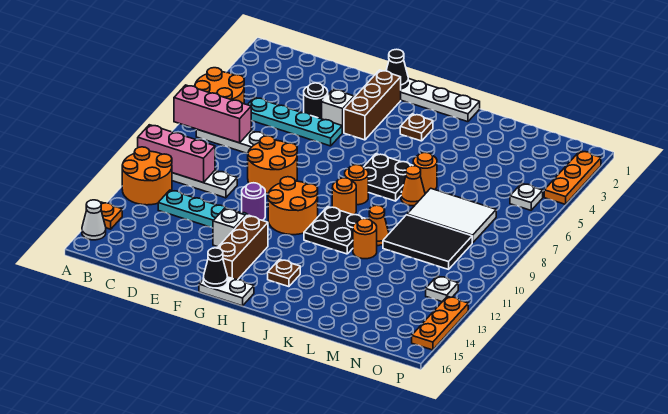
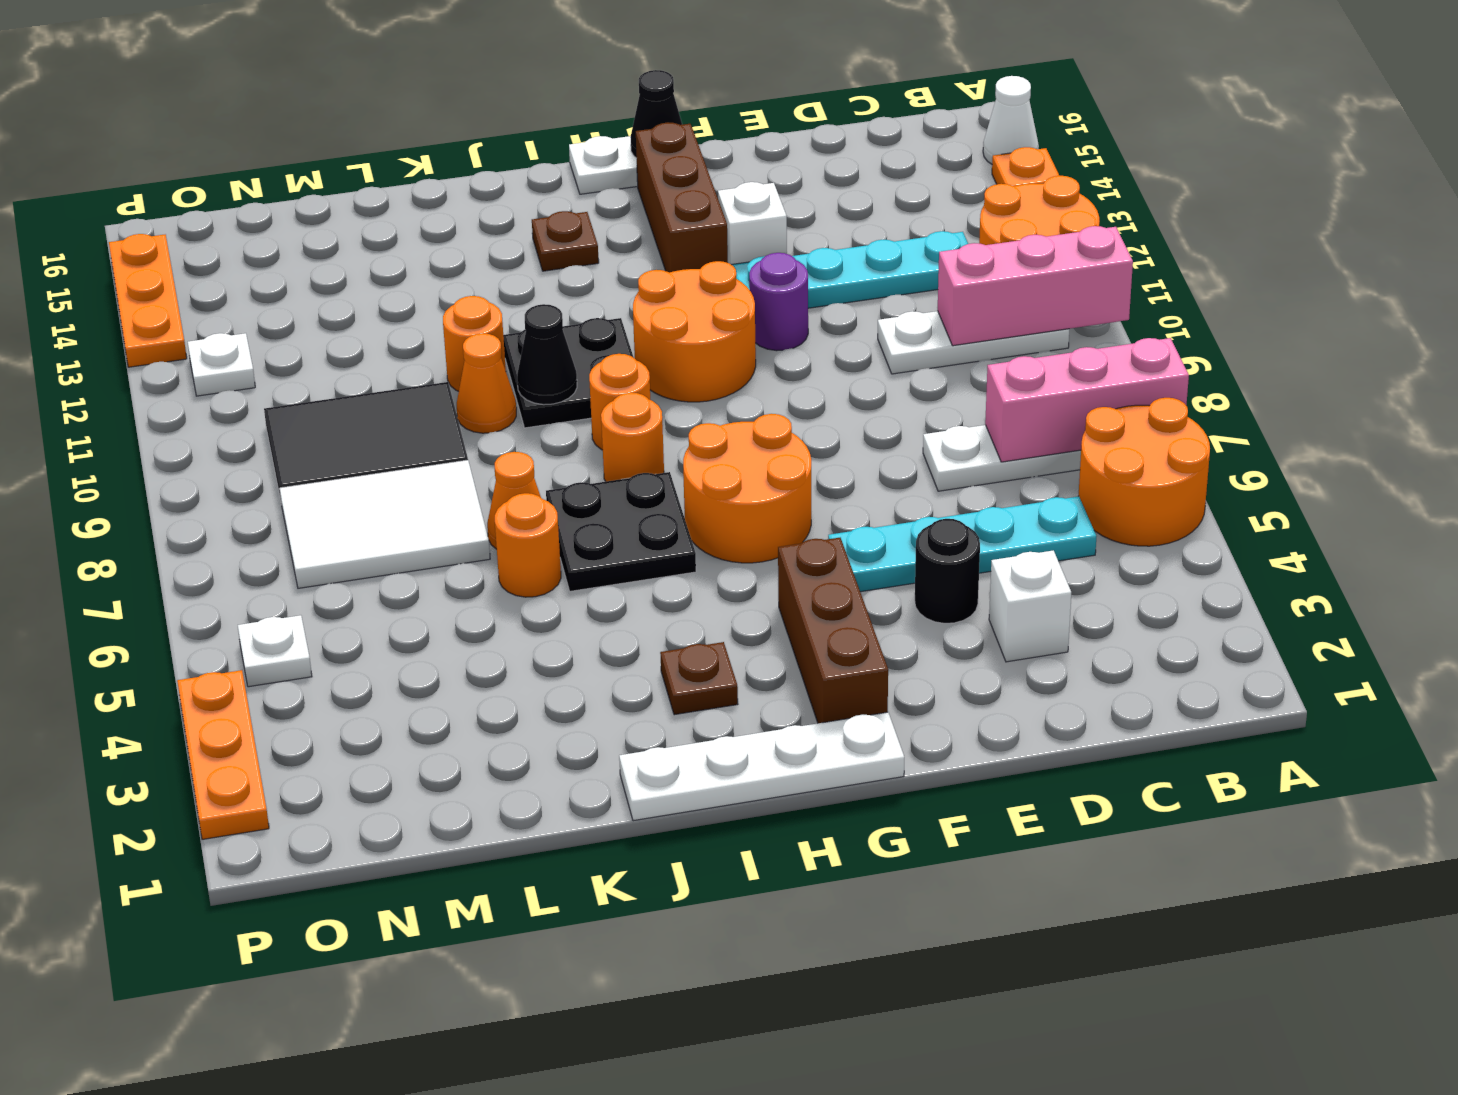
orange round brick E8:F9 level 1 -> orange round brick G6:H7 level 1
white brick F4 level 1 -> white brick D3 level 1
black cone G1 level 2 -> black cone J10 level 2

